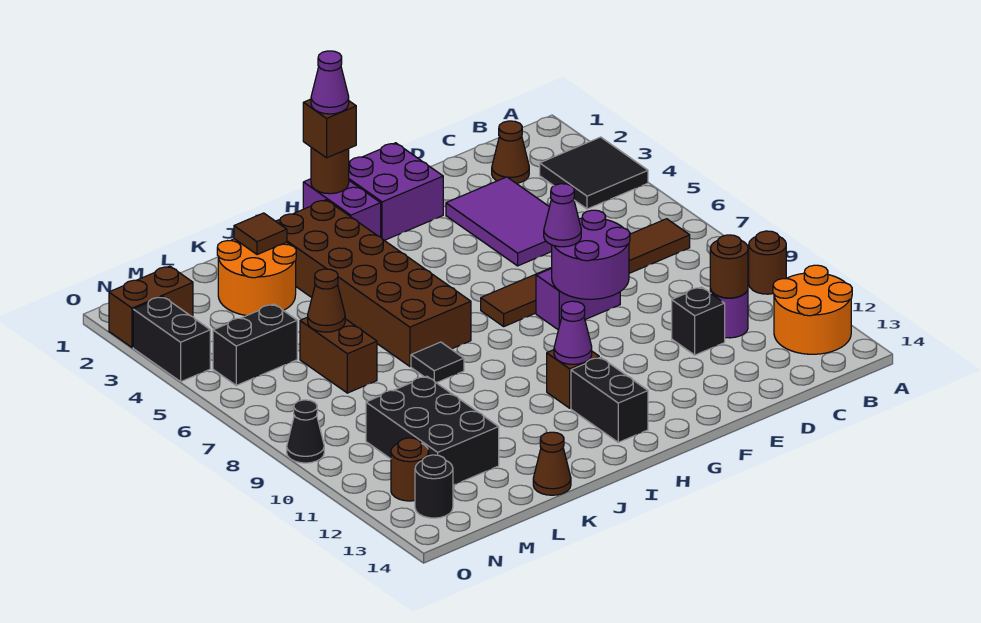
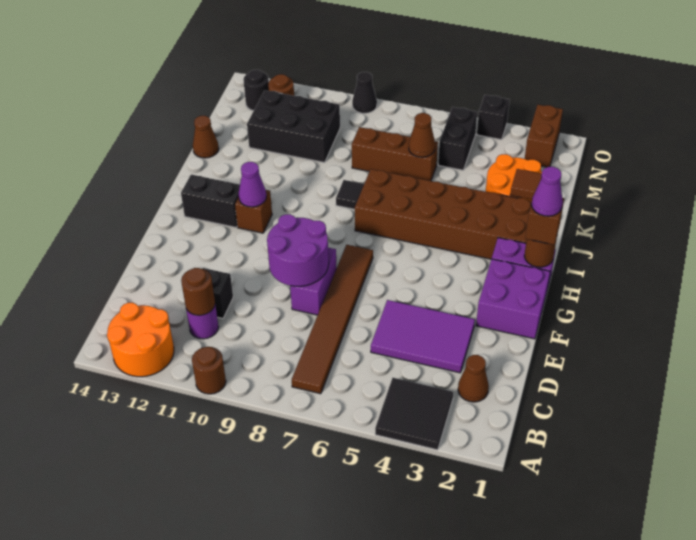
purple cone F8 level 3 -> none
brown brick L6:L7 level 1 -> brown brick L6:L8 level 1
black brick O3:O4 level 1 -> black brick O4 level 1

